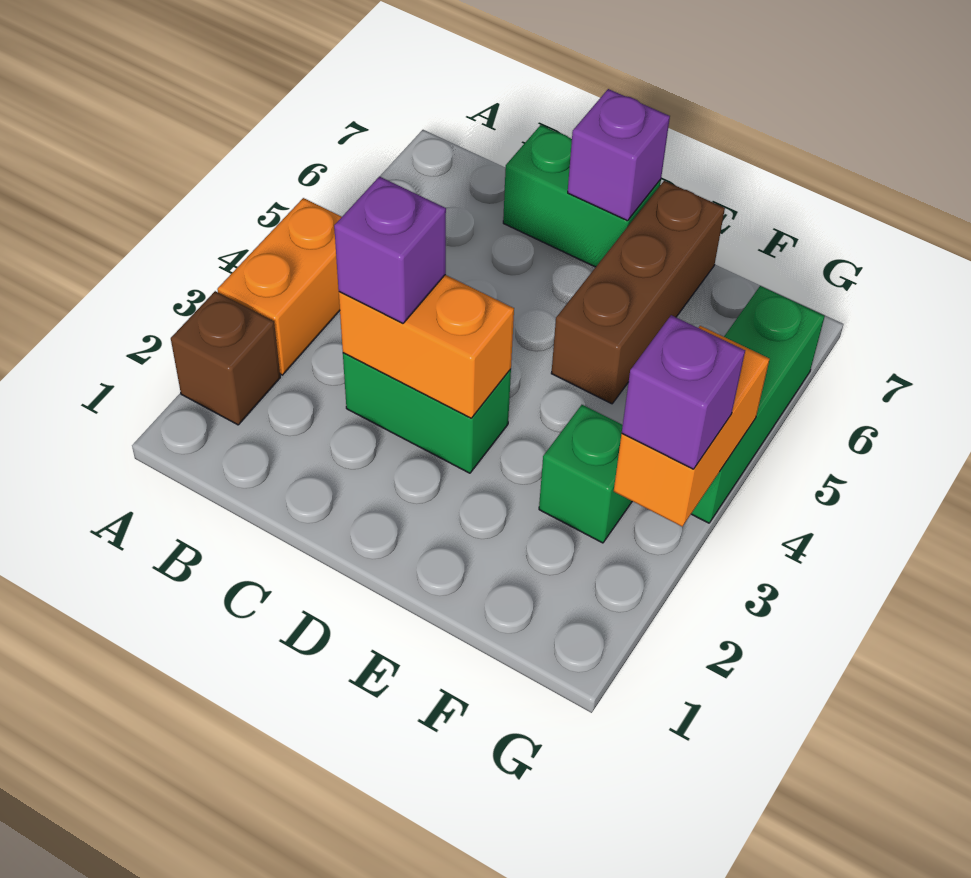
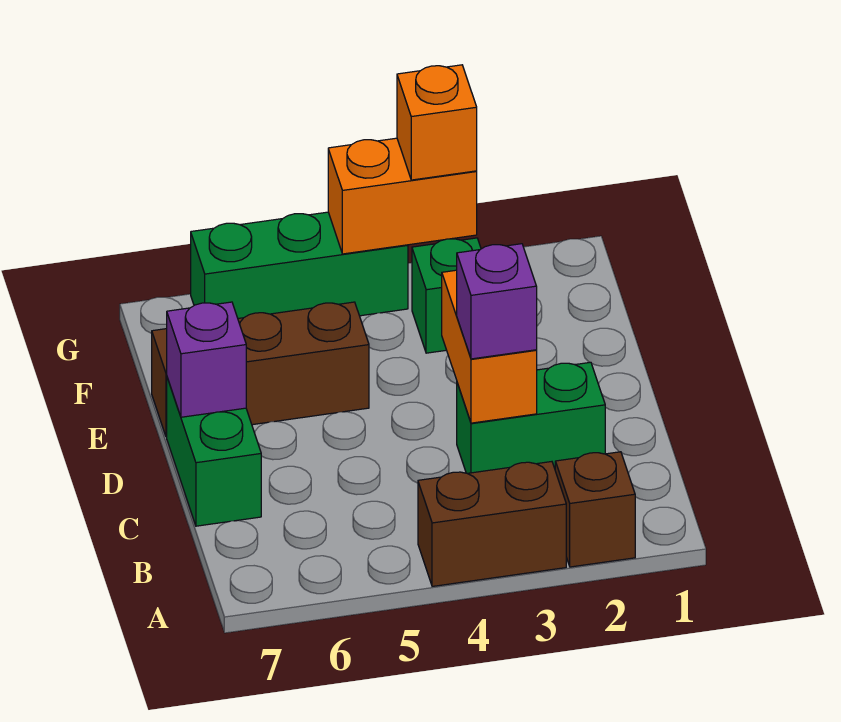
orange brick A3:A4 level 1 -> brown brick A3:A4 level 1
green brick C3:D3 level 1 -> green brick C2:C3 level 1
purple brick G3 level 3 -> orange brick G3 level 3

